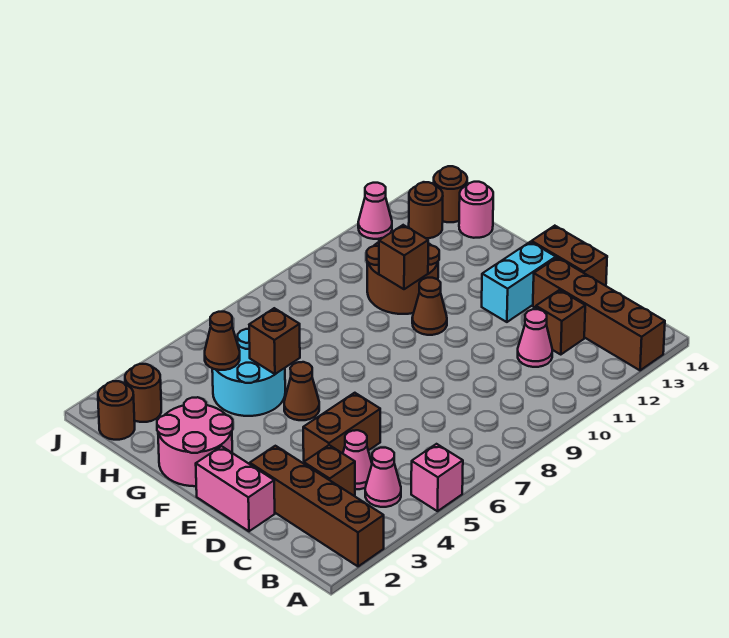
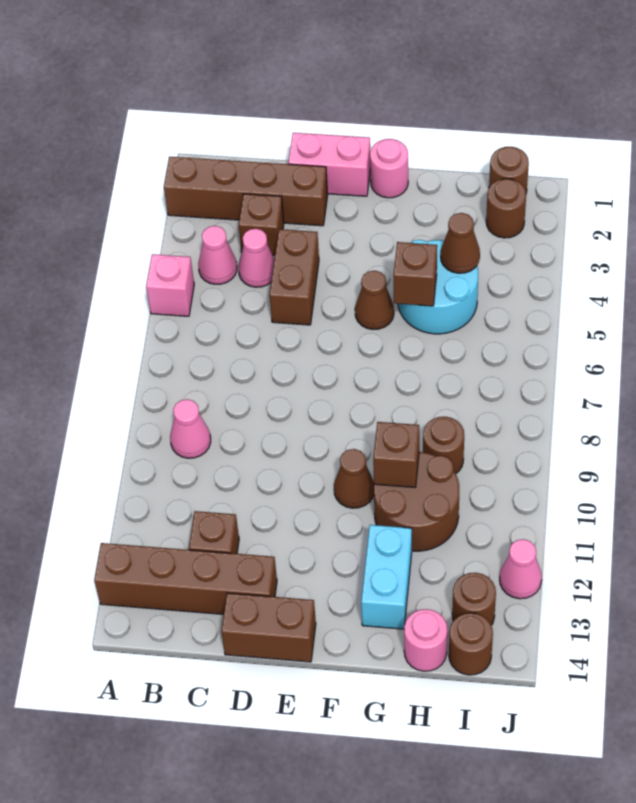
pink cone C11 level 1 -> pink cone B9 level 1
cyan brick E12:E13 level 1 -> cyan brick G12:G13 level 1
pink round brick F1:G2 level 1 -> pink round brick F1 level 1
none -> brown round brick H9 level 1

